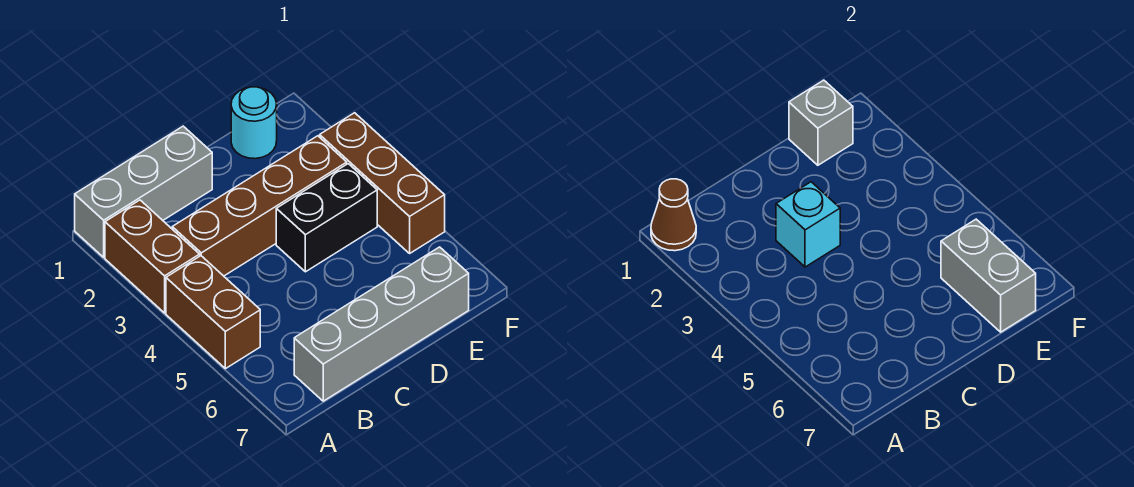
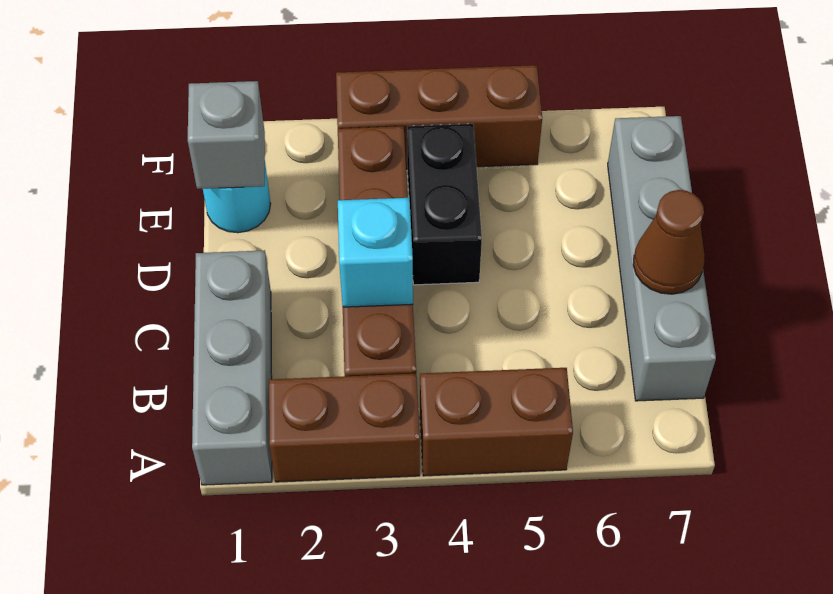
brown cone A1 level 2 -> brown cone C7 level 2
grey brick E6:E7 level 2 -> none

